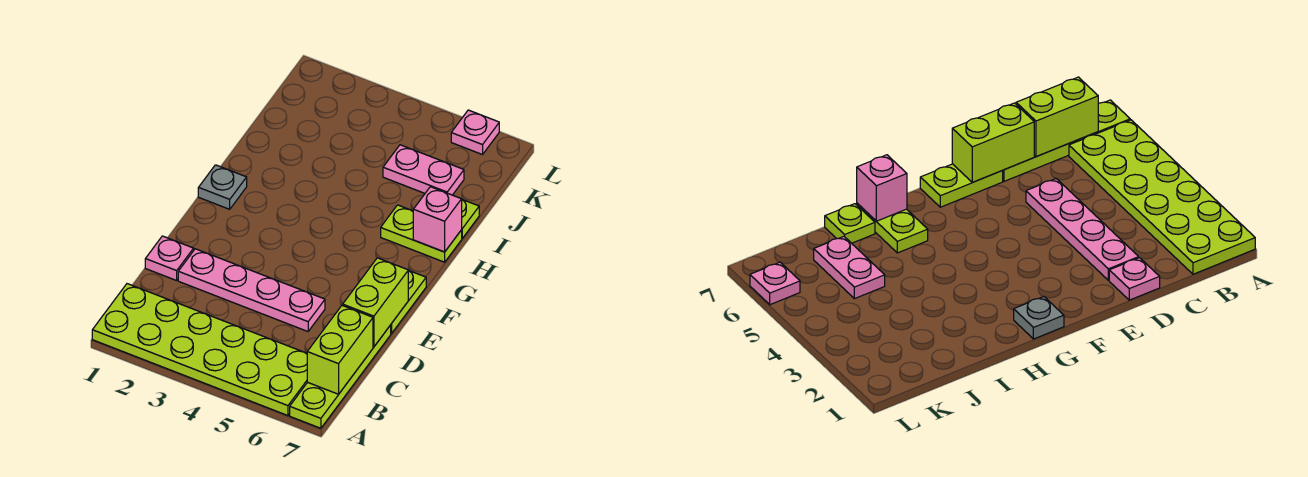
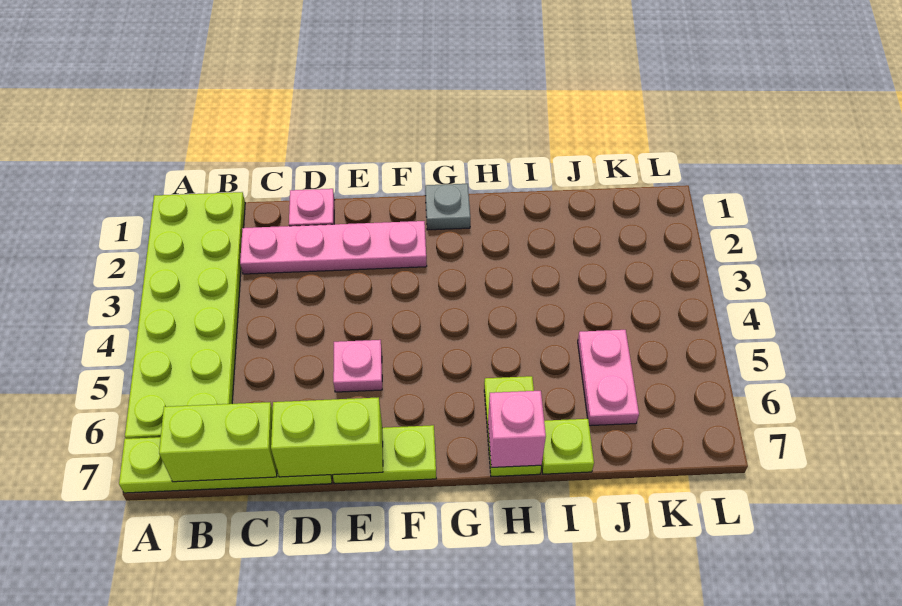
pink plate D2:D5 level 1 -> pink plate C2:F2 level 1
pink plate L6 level 1 -> pink plate E5 level 1

